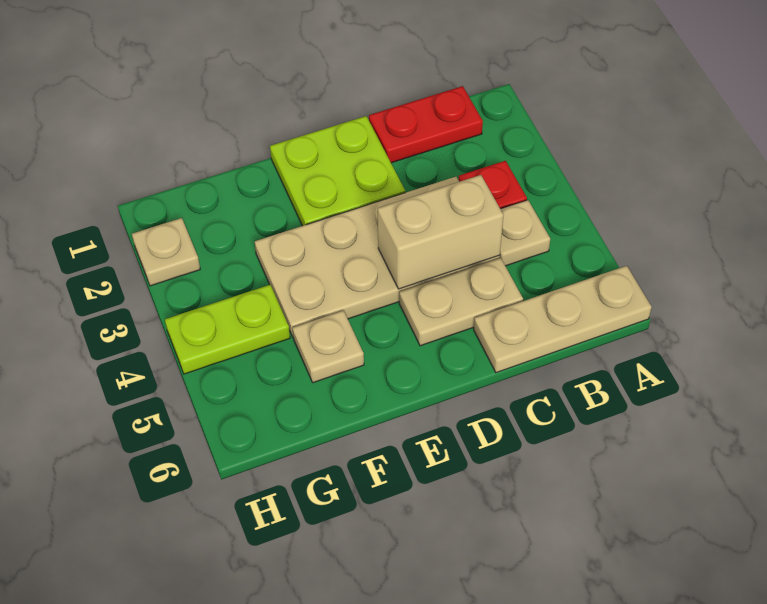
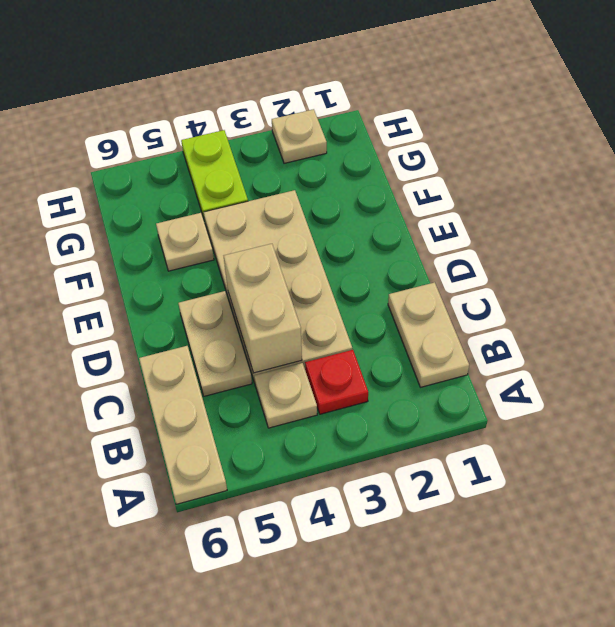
red plate B1:C1 level 1 -> tan plate B1:C1 level 1
lime plate D1:E2 level 1 -> none

